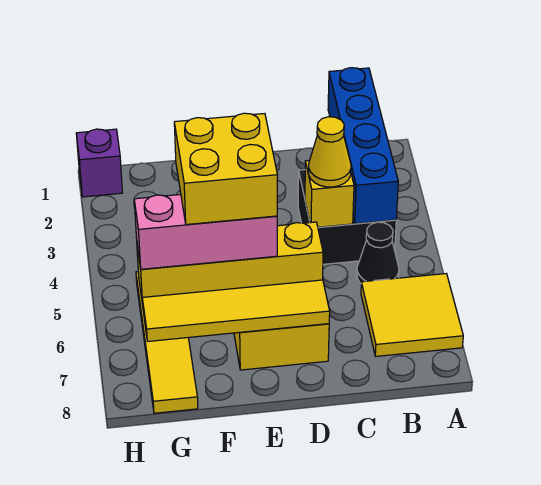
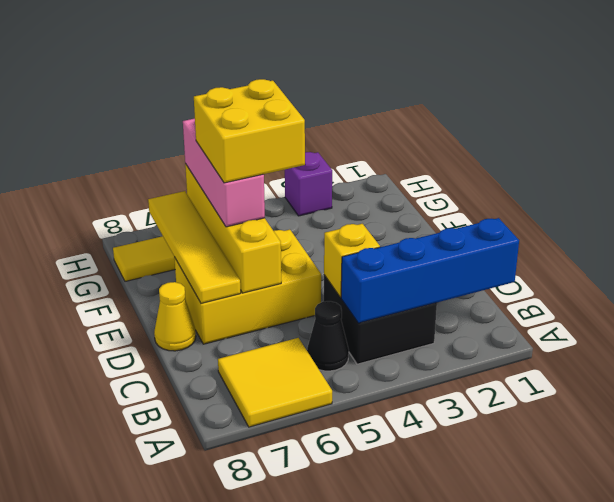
yellow cone C4 level 3 -> yellow cone D8 level 1
purple brick H1 level 1 -> purple brick H3 level 1

